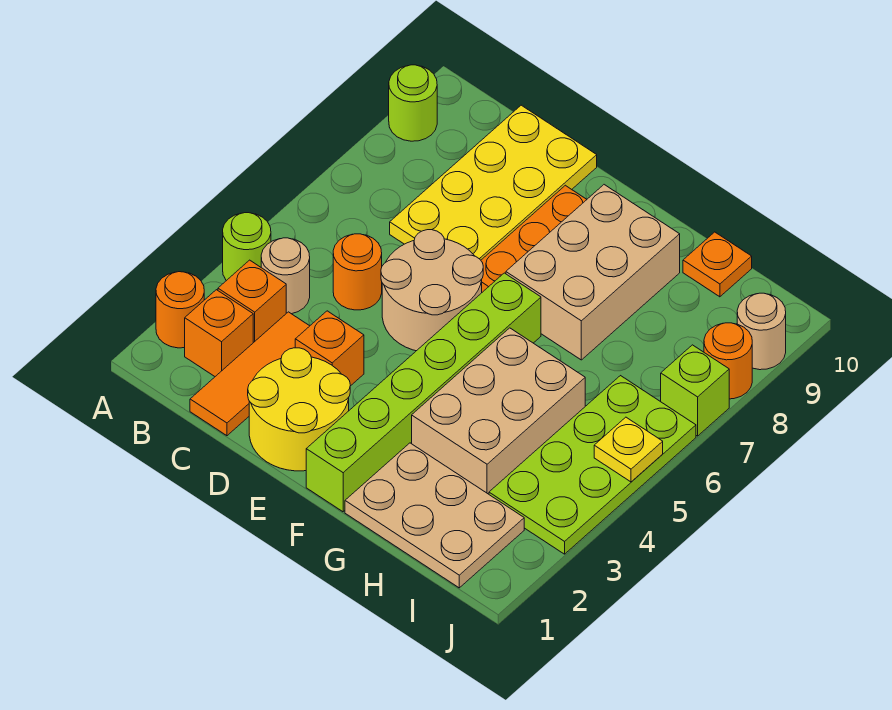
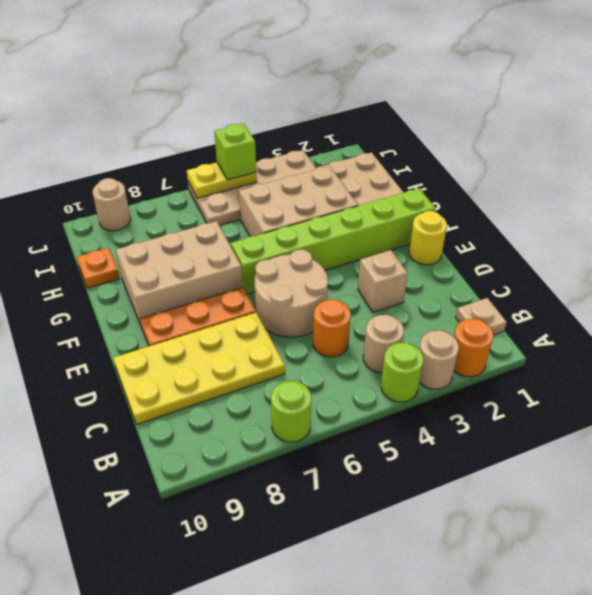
none -> tan round brick A3 level 1
lime round brick A9 level 1 -> lime round brick A7 level 1
none -> tan plate B1 level 1
orange brick B2 level 1 -> none
orange brick B3 level 1 -> none
orange tile C1:C3 level 1 -> none
yellow round brick D1:E2 level 1 -> yellow round brick E1 level 1
orange brick D3 level 1 -> tan brick D3 level 1
lime plate I3:J6 level 1 -> tan plate I3:J6 level 1
yellow plate J5 level 2 -> yellow plate J5:J6 level 2
lime brick J7 level 1 -> lime brick J5 level 3
orange round brick J8 level 1 -> none

